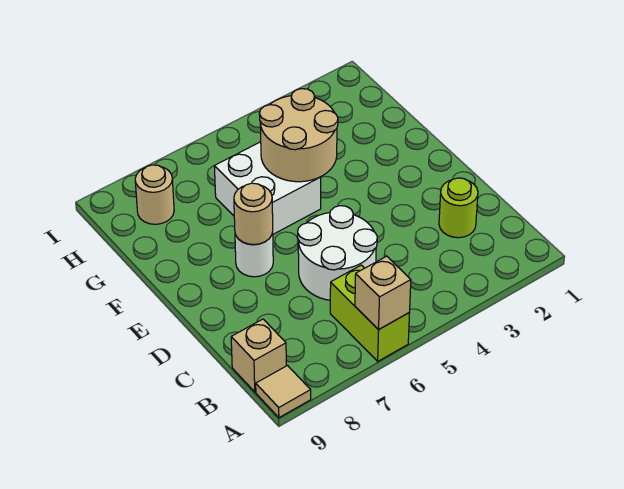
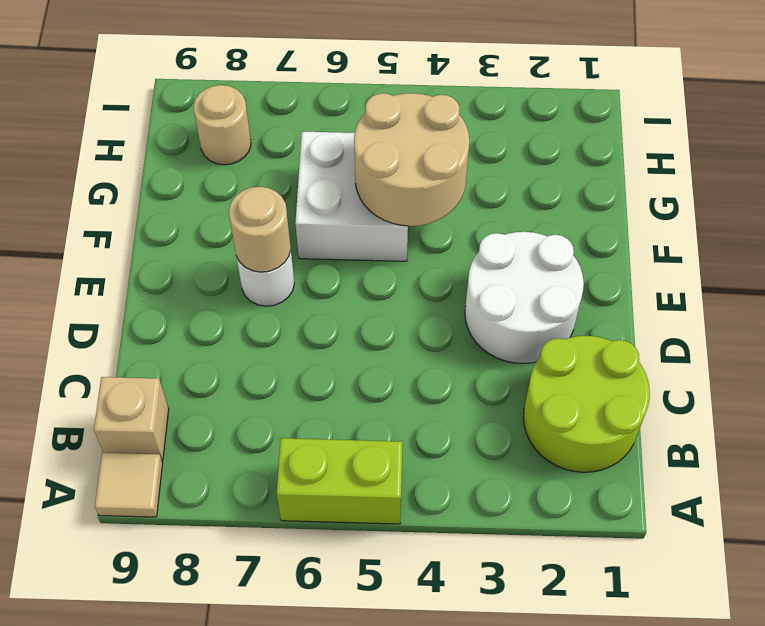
lime brick A6:B6 level 1 -> lime brick A5:A6 level 1
tan brick A6 level 2 -> none
lime round brick C2 level 1 -> lime round brick B1:C2 level 1
white round brick C5:D6 level 1 -> white round brick D2:E3 level 1

